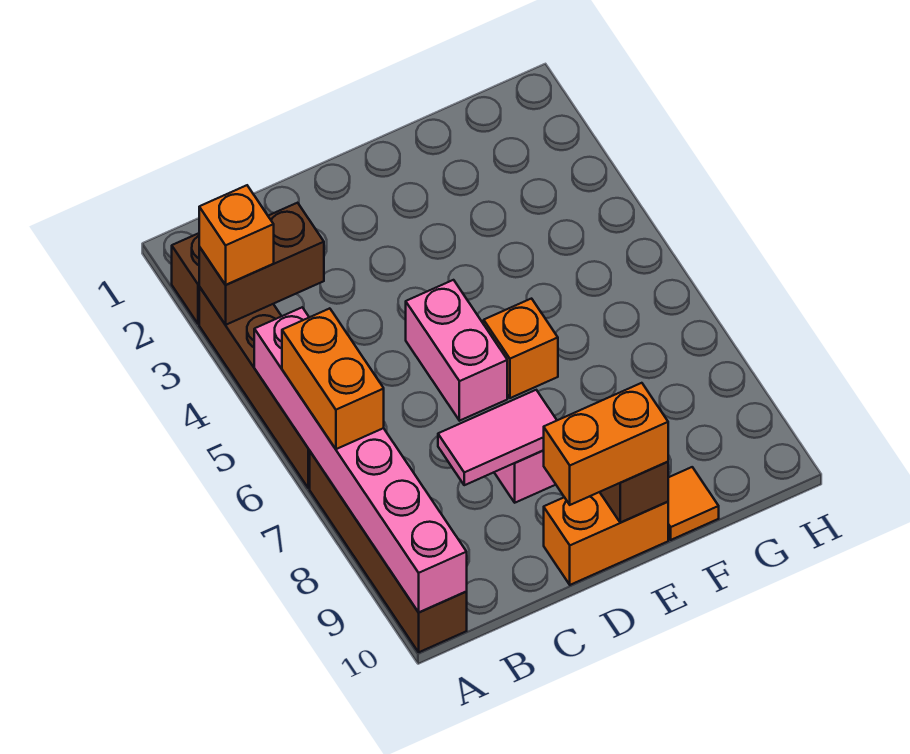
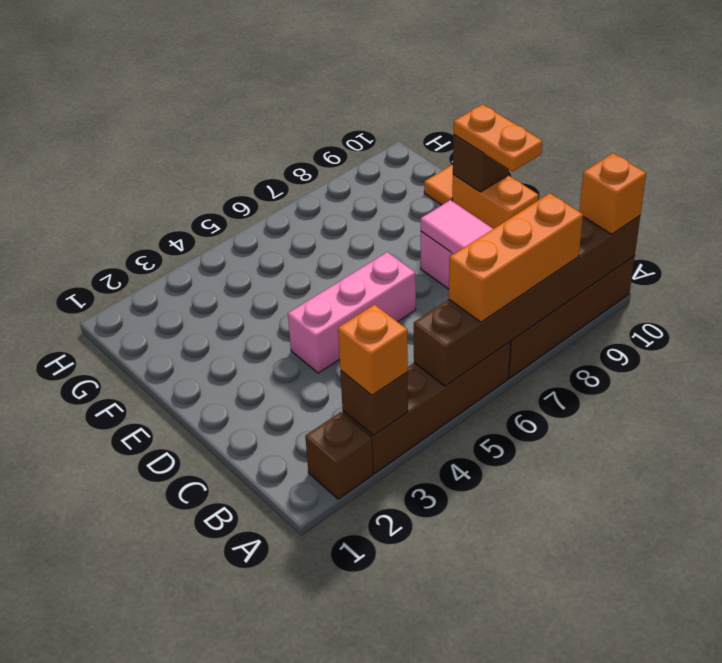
brown brick A3:B3 level 2 -> brown brick A3 level 2
pink brick A5:A10 level 2 -> brown brick A5:A10 level 2
orange brick A6:A7 level 3 -> orange brick A6:A8 level 3
pink brick D5:D6 level 1 -> pink brick D4:D6 level 1
orange brick D10:E10 level 3 -> orange plate D10:E10 level 3
orange brick E6 level 1 -> orange brick A10 level 3

